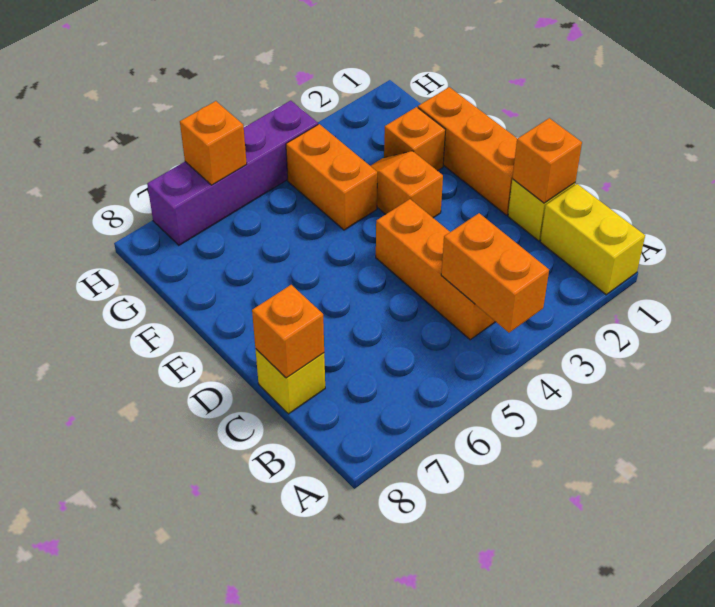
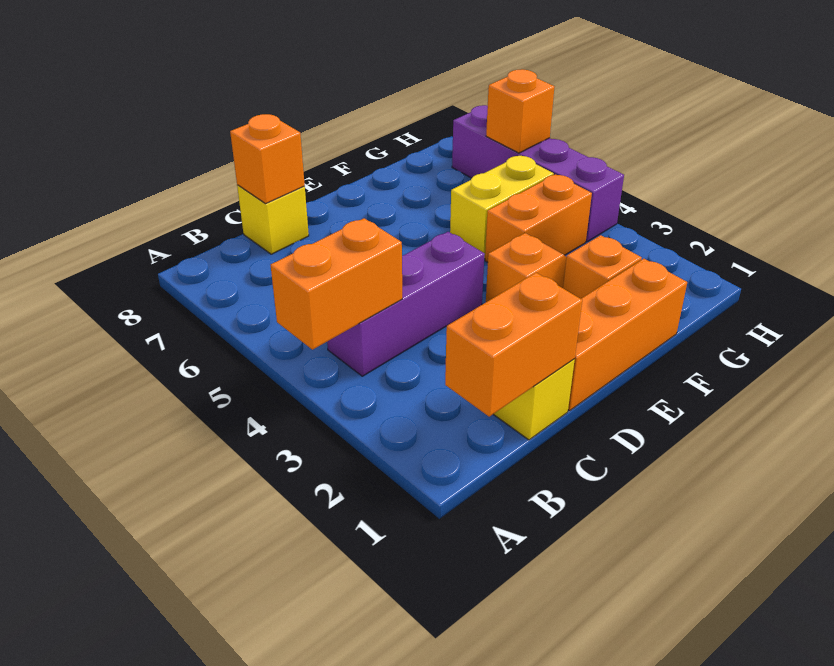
yellow brick A1:B1 level 1 -> yellow brick F5:G5 level 1
orange brick B4:D4 level 1 -> purple brick B4:D4 level 1
orange brick C1 level 2 -> orange brick B1:C1 level 2

